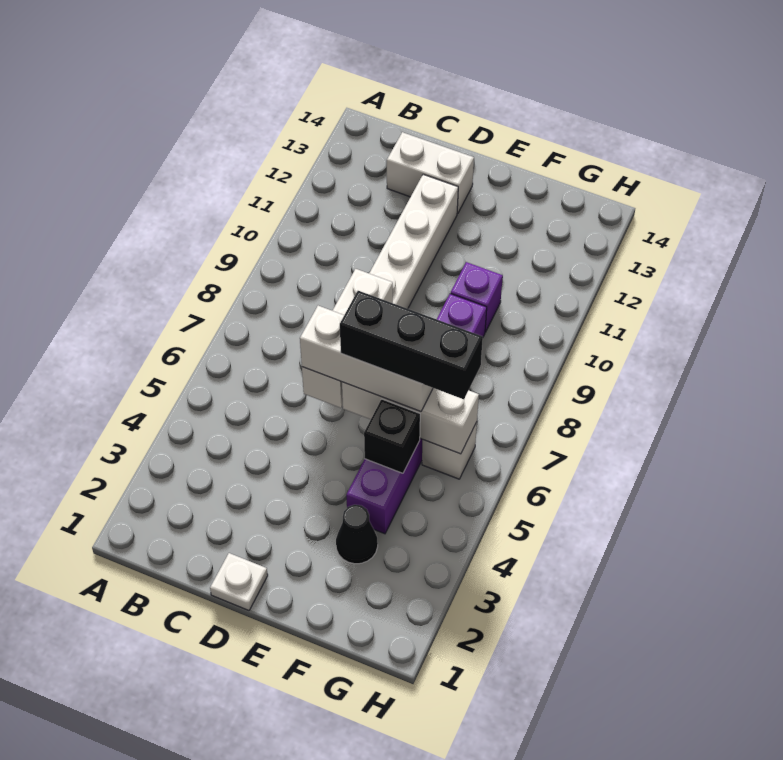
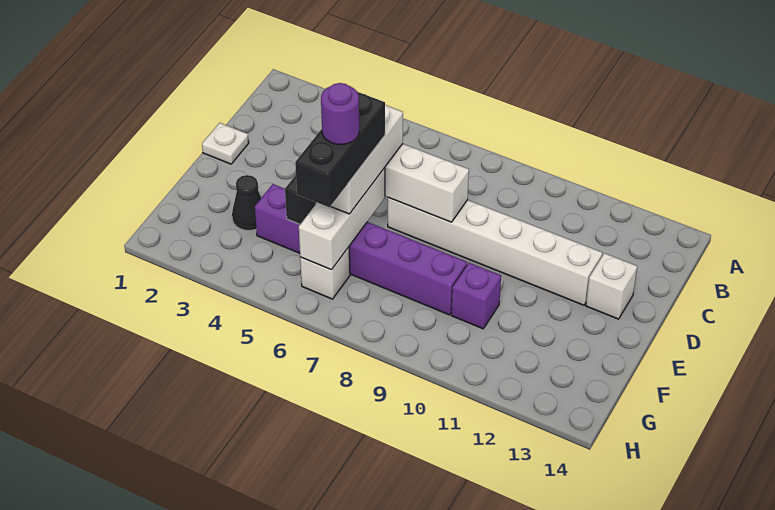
white brick C13:D13 level 1 -> white brick D13 level 1
none -> purple round brick F6 level 5

